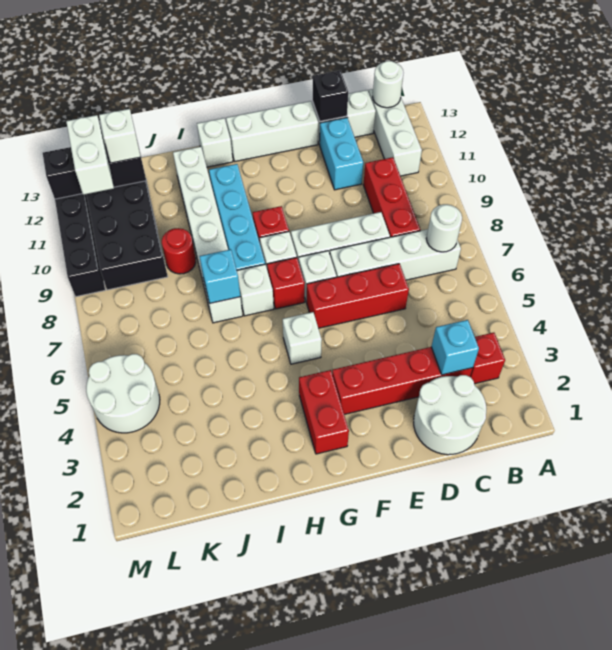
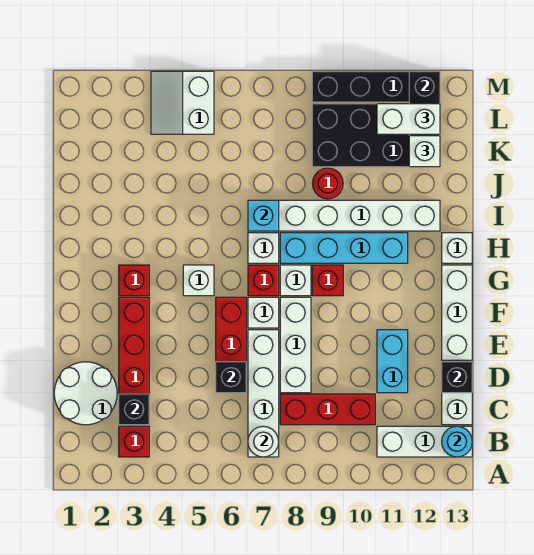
white round brick B13 level 2 -> cyan round brick B13 level 2
cyan brick C3 level 2 -> black brick C3 level 2
none -> black brick D6 level 2
cyan brick D11:D12 level 1 -> cyan brick D11:E11 level 1
red brick G2:G3 level 1 -> red brick G3 level 1
white round brick L4:M5 level 1 -> white slope L4:M5 level 1 top 5

